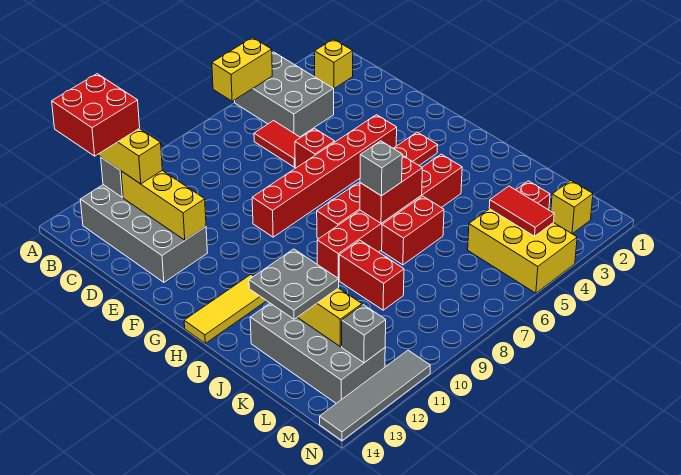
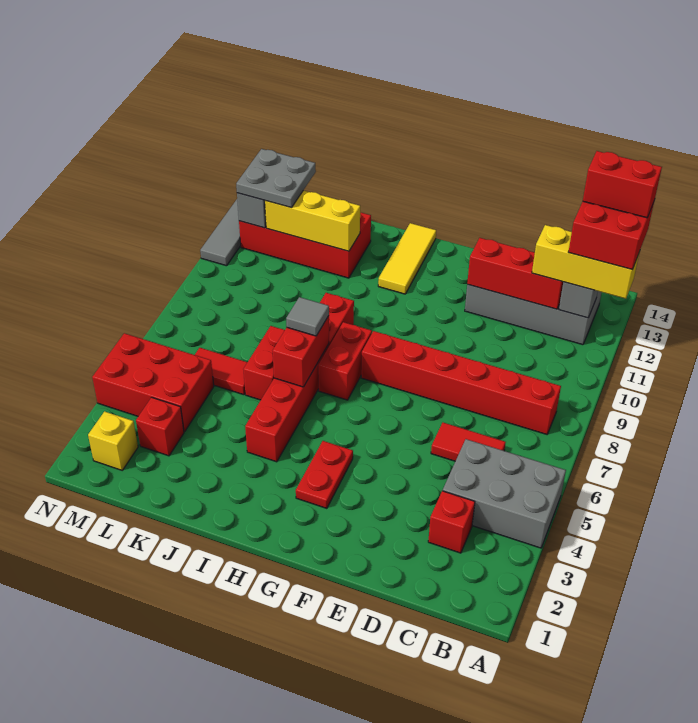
yellow brick A5:A6 level 2 -> none
yellow brick B2 level 1 -> none
yellow brick C12:E12 level 2 -> red brick C12:E12 level 2
red brick E6 level 1 -> red brick C3 level 1
red brick F4:F9 level 1 -> red brick B8:G8 level 1
grey brick I7 level 3 -> grey tile I7 level 3
red brick J9:K9 level 1 -> red brick A13:B13 level 5
grey brick J12:M13 level 1 -> red brick J12:M13 level 1
grey plate J12:K13 level 3 -> grey plate L12:M13 level 3
yellow brick L4:N5 level 1 -> red brick L4:N5 level 1
red tile L4:M4 level 2 -> red tile K6:L6 level 1

